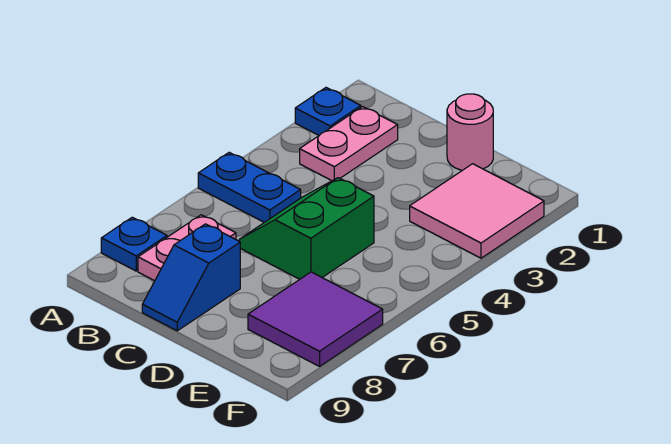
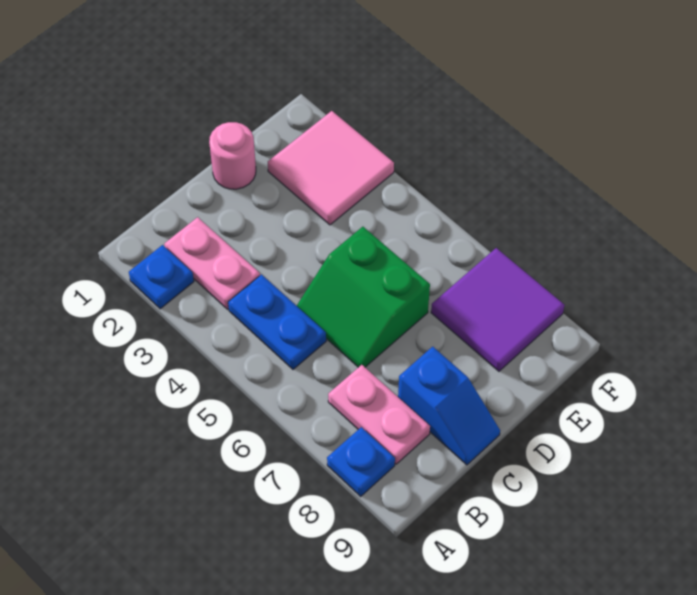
blue plate A5:B5 level 1 -> blue plate B4:B5 level 1

